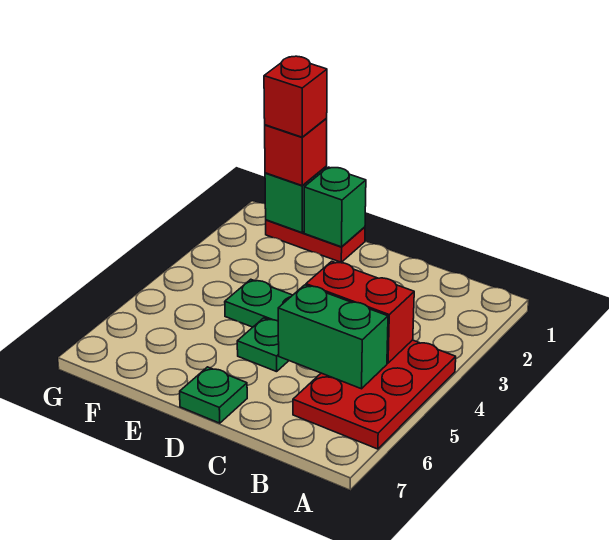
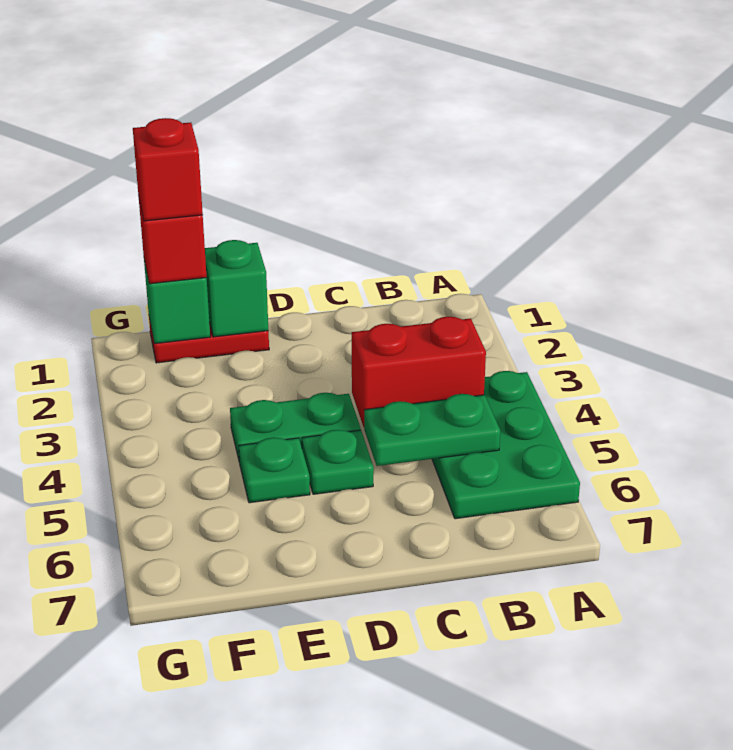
red plate A4:B6 level 1 -> green plate A4:B6 level 1
green brick B5:C5 level 2 -> green plate B5:C5 level 2
green plate D7 level 1 -> green plate E5 level 1

